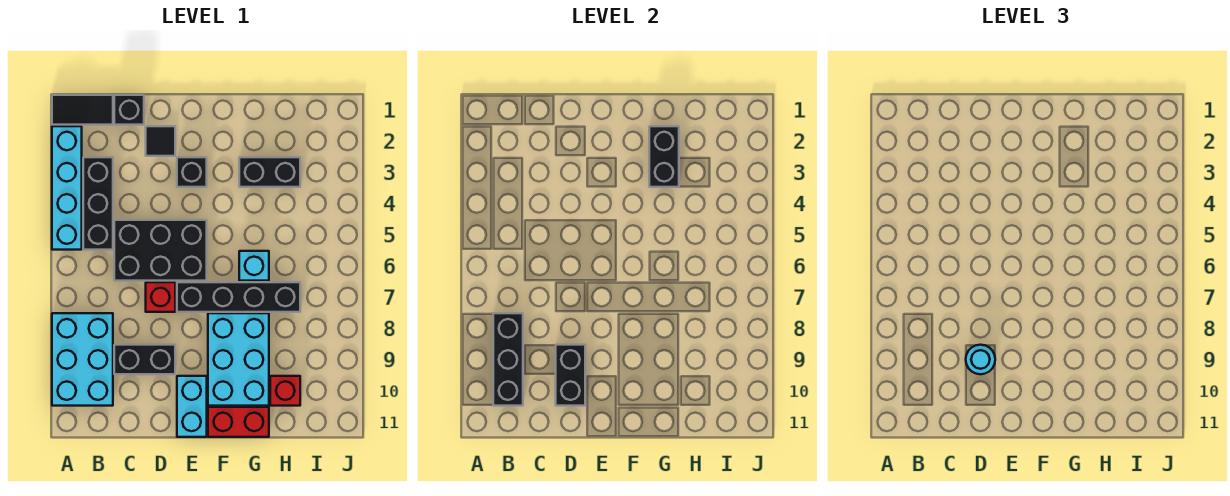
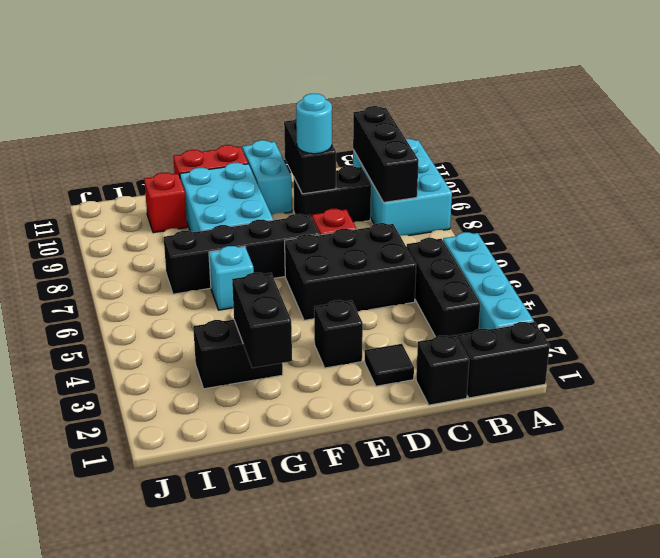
black tile A1:B1 level 1 -> black brick A1:B1 level 1

